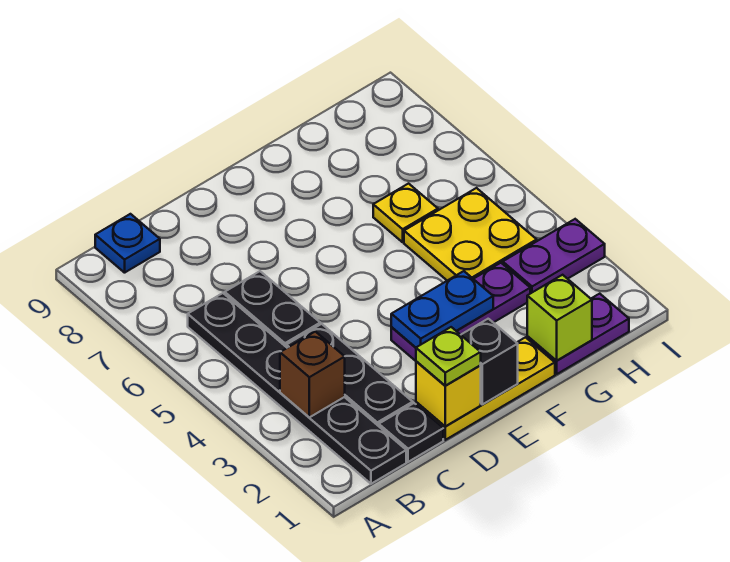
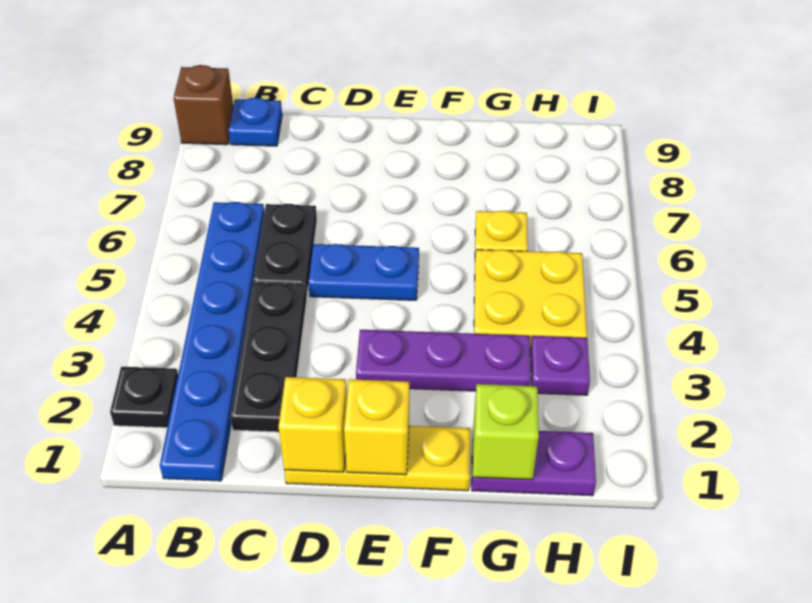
black plate B1:B6 level 1 -> blue plate B1:B6 level 1
brown brick B3 level 2 -> brown brick A9 level 1
black plate C1 level 1 -> black plate A2 level 1
lime plate D1 level 3 -> none
black brick E1 level 2 -> yellow brick E1 level 2
blue plate E3:F3 level 2 -> blue plate D5:E5 level 1
purple plate H3:I3 level 1 -> purple plate H3 level 1

